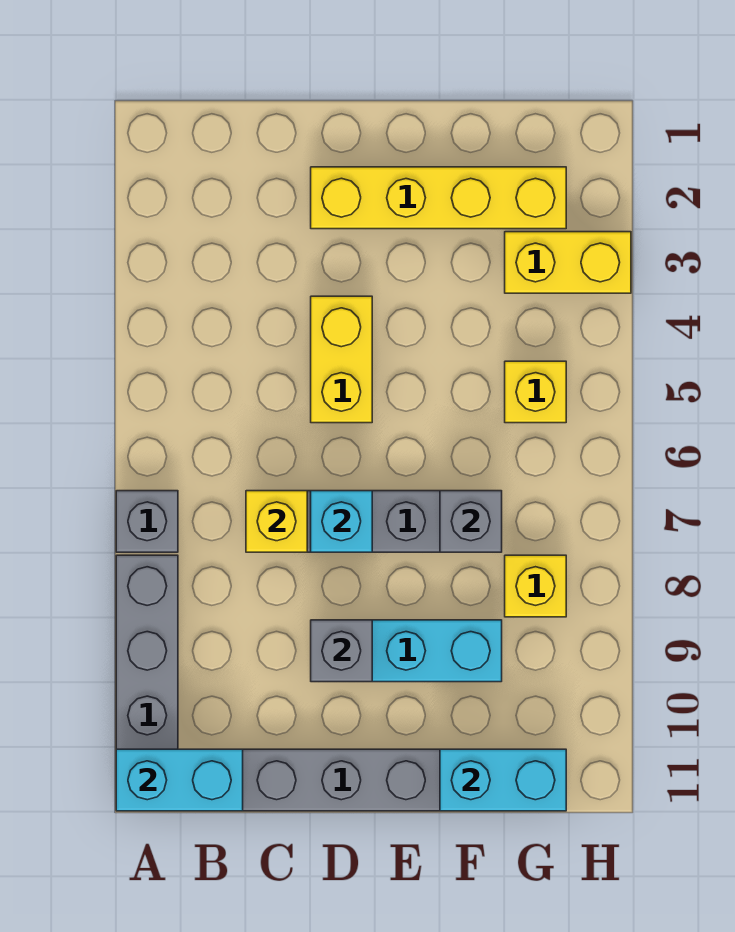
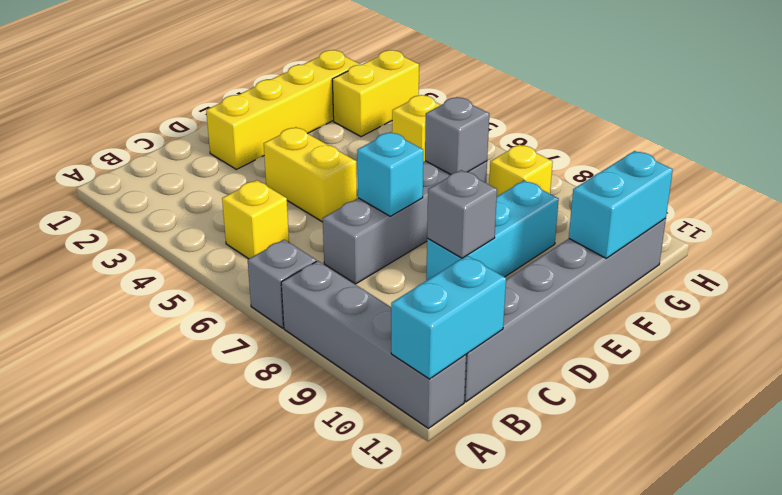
yellow brick C7 level 2 -> yellow brick B5 level 1

